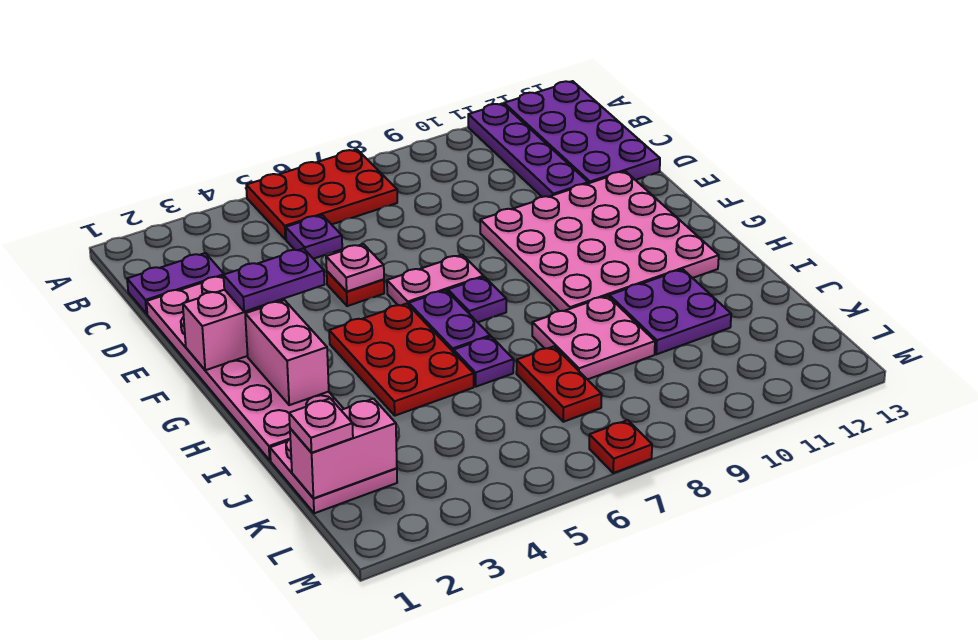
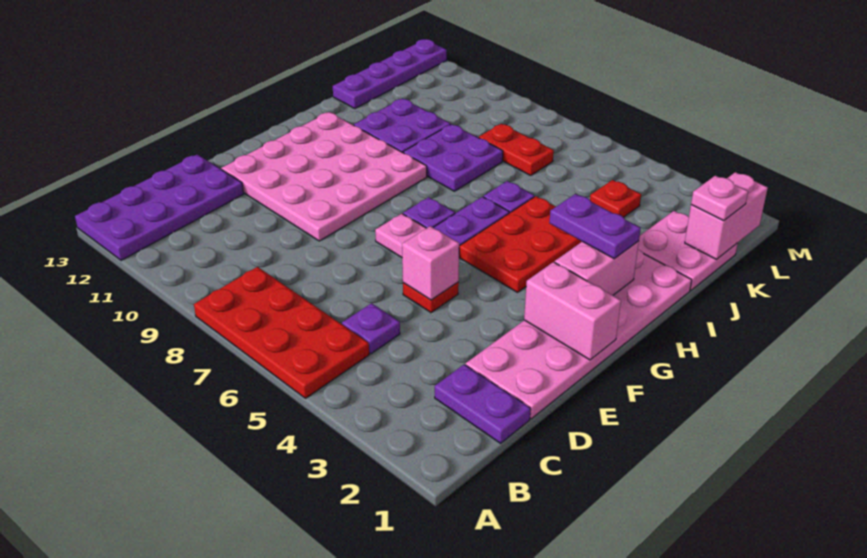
red plate A5:B7 level 1 -> red plate A5:B8 level 1
purple plate A11:D11 level 1 -> purple plate J13:M13 level 1
pink plate E5 level 2 -> pink brick E5 level 2
purple plate F2:F3 level 3 -> purple plate H2:H3 level 3
pink plate I8:J9 level 1 -> purple plate I8:J9 level 1
red plate J7:K7 level 1 -> red plate K7:K8 level 1
pink brick K1:K2 level 2 -> pink brick K1:L1 level 2
red plate M7 level 1 -> red plate K4 level 1

